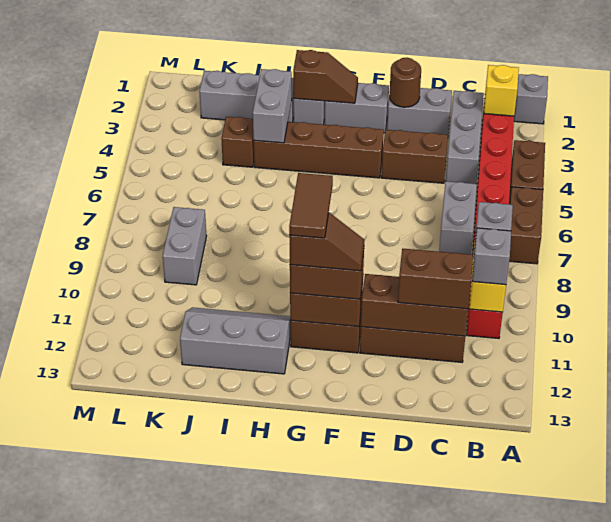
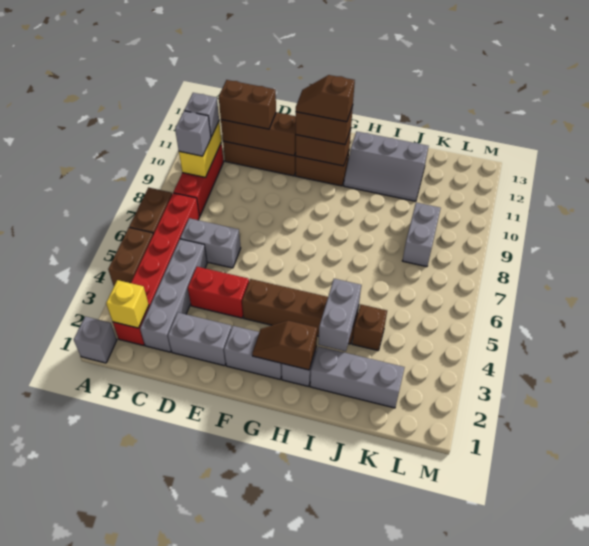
grey brick C2:C4 level 1 -> grey brick C2:C5 level 1
grey brick C6:C7 level 1 -> grey brick C6:D6 level 1
brown brick D4:E4 level 1 -> red brick D4:E4 level 1
brown round brick E2 level 2 -> none
brown tile G10:G11 level 5 -> none

